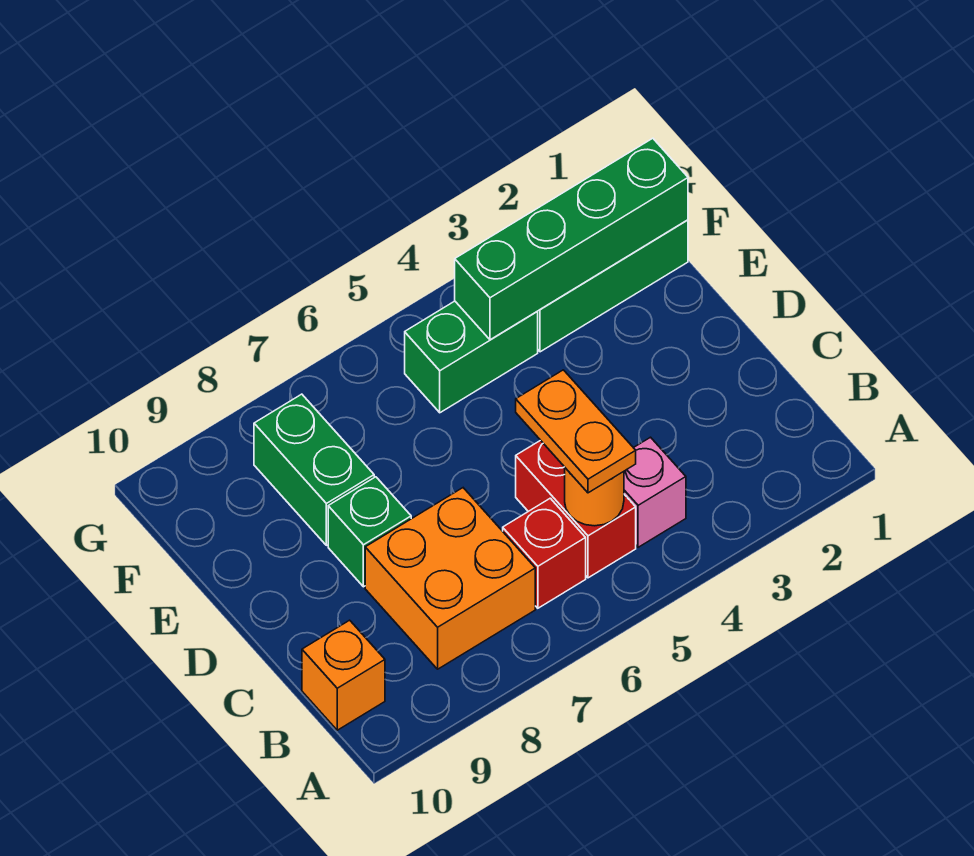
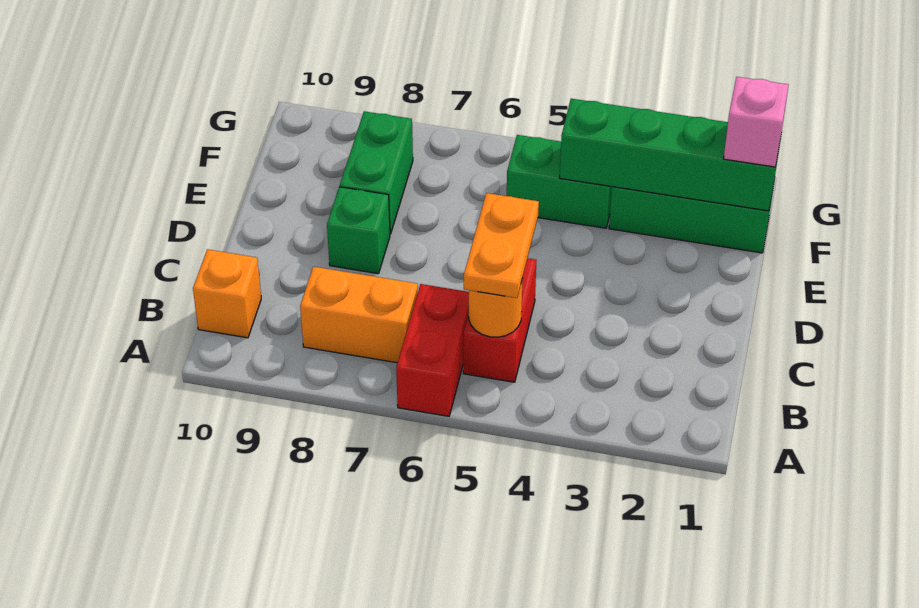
pink brick B4 level 1 -> pink brick F1 level 3
red brick B6 level 1 -> red brick A6:B6 level 1
orange brick B7:C8 level 1 -> orange brick B7:B8 level 1

